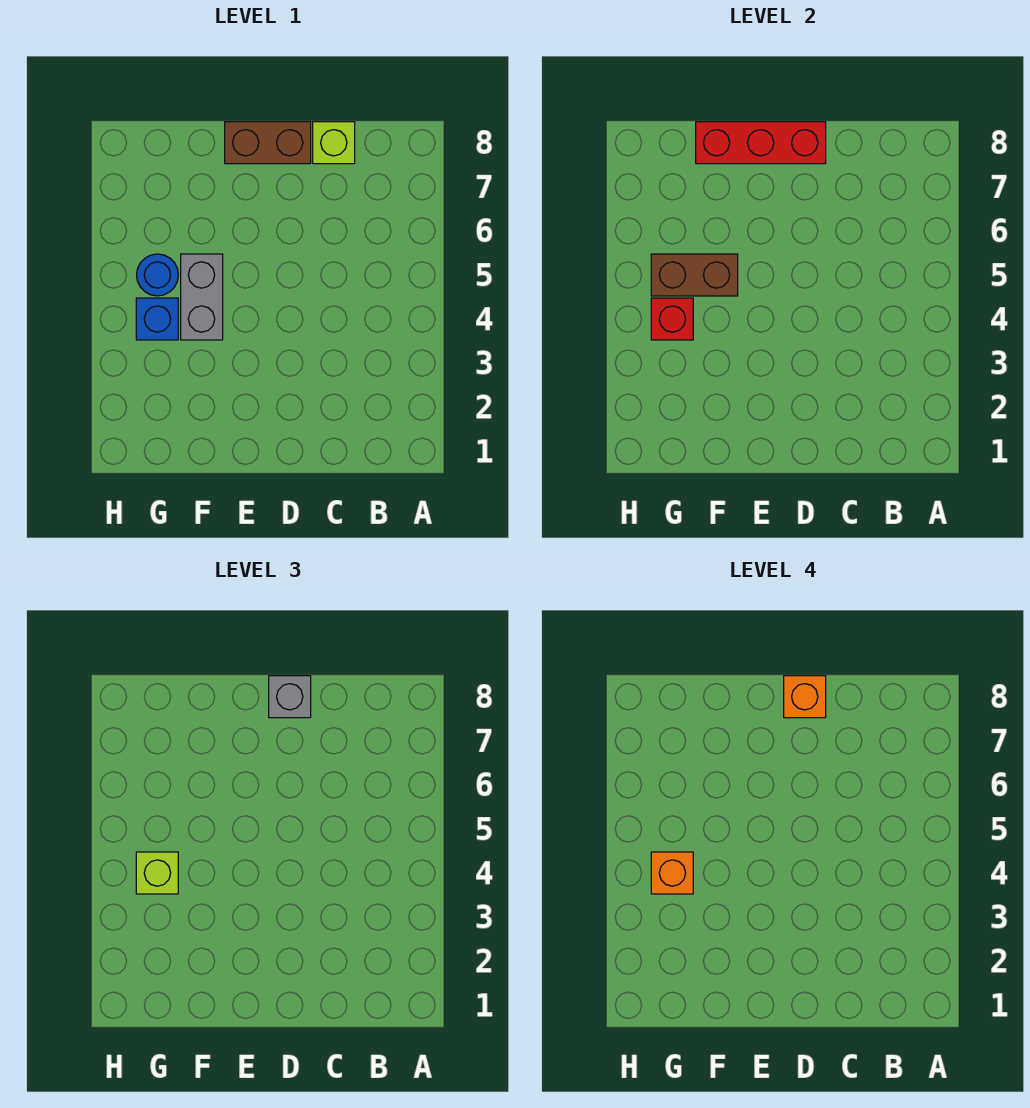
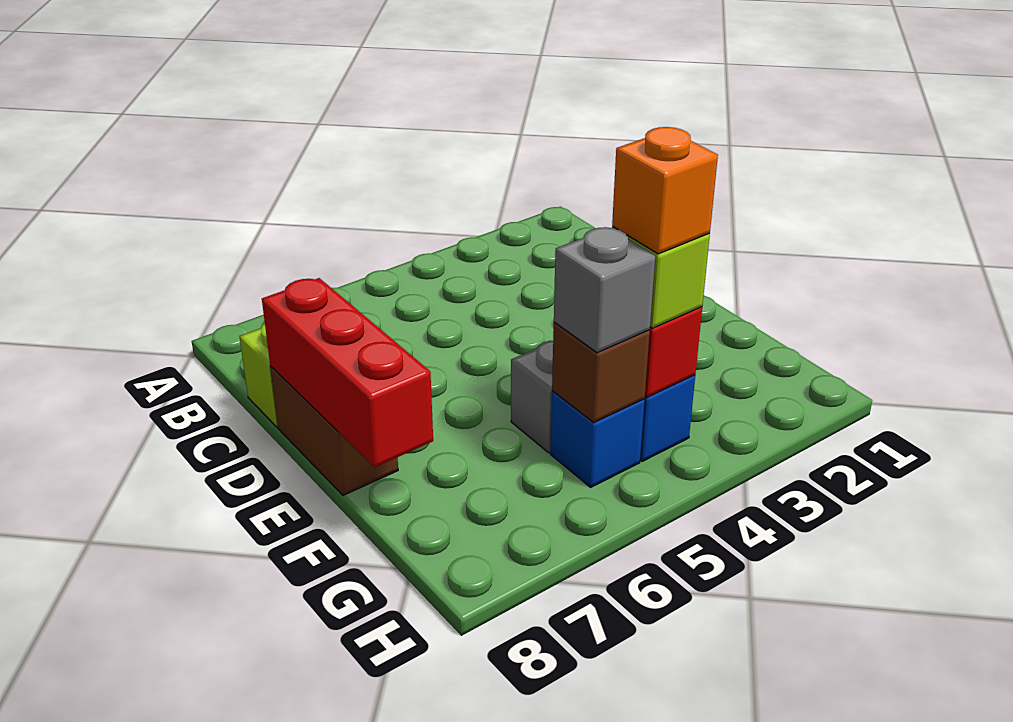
grey brick D8 level 3 -> grey brick G5 level 3
orange brick D8 level 4 -> none
brown brick F5:G5 level 2 -> brown brick G5 level 2
blue round brick G5 level 1 -> blue brick G5 level 1

